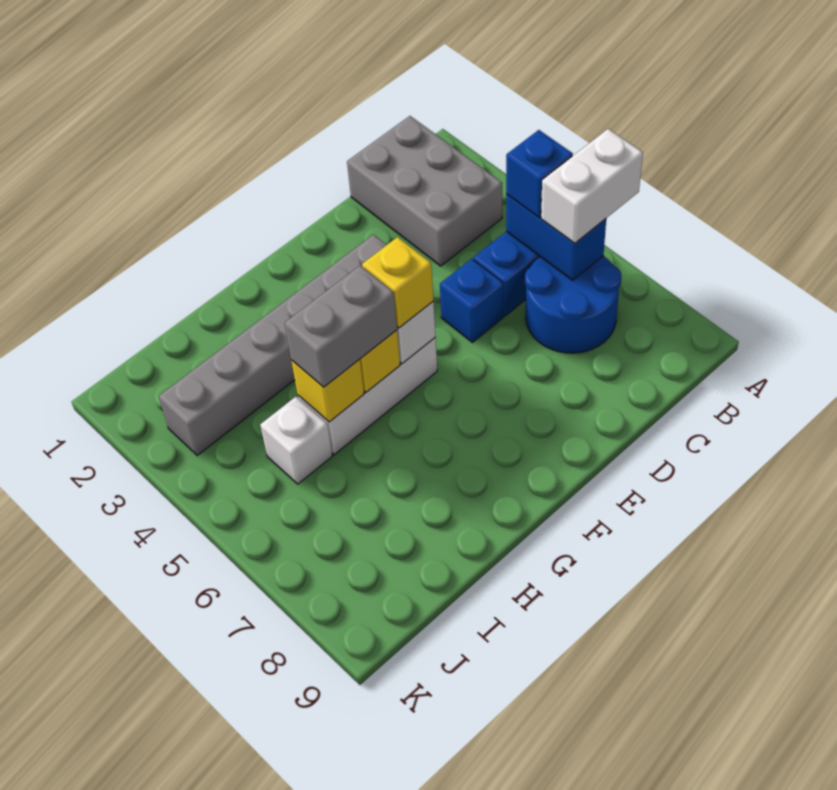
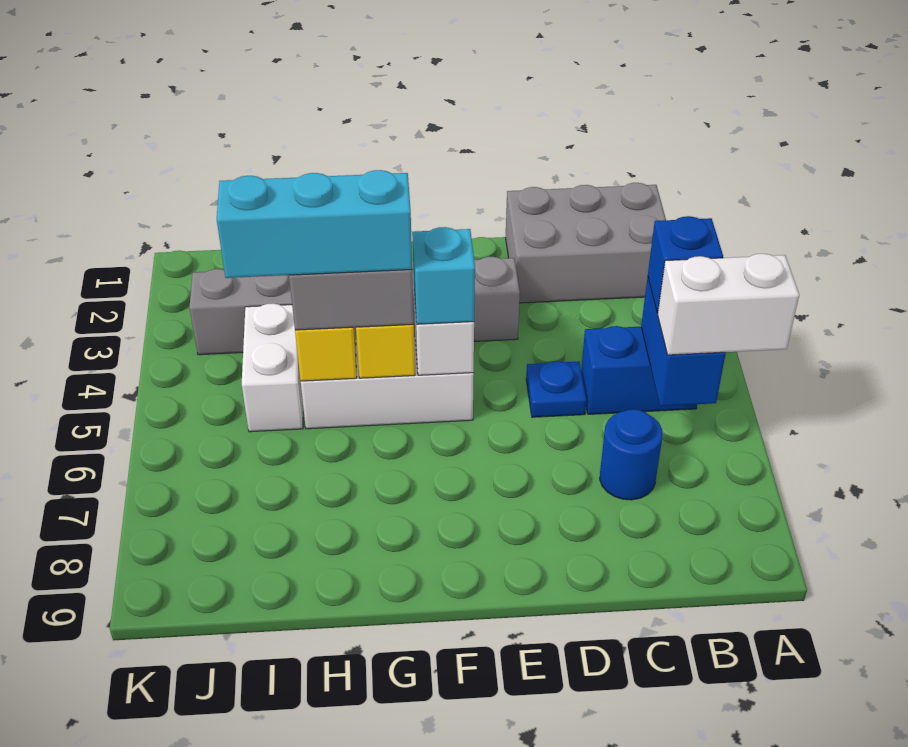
grey brick B1:C3 level 1 -> grey brick B1:D2 level 1
blue round brick B6:C7 level 1 -> blue round brick C7 level 1
blue brick D5 level 1 -> blue plate D5 level 1
yellow brick F5 level 3 -> cyan brick F5 level 3
none -> cyan brick G5:I5 level 4
white brick I5 level 1 -> white brick I4:I5 level 1

